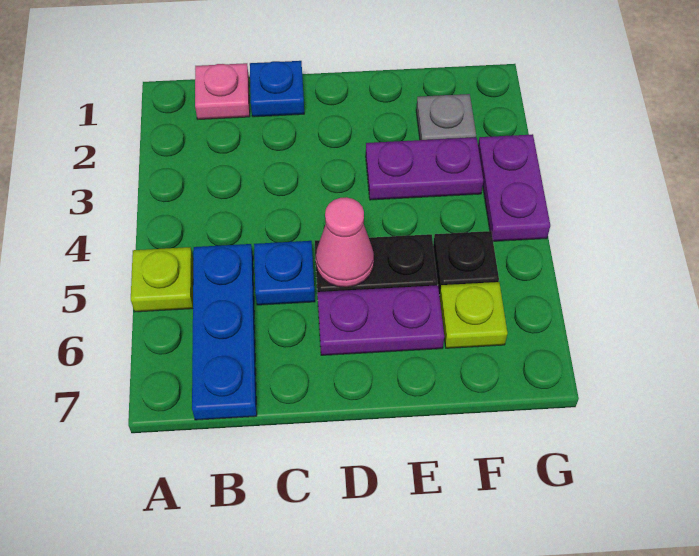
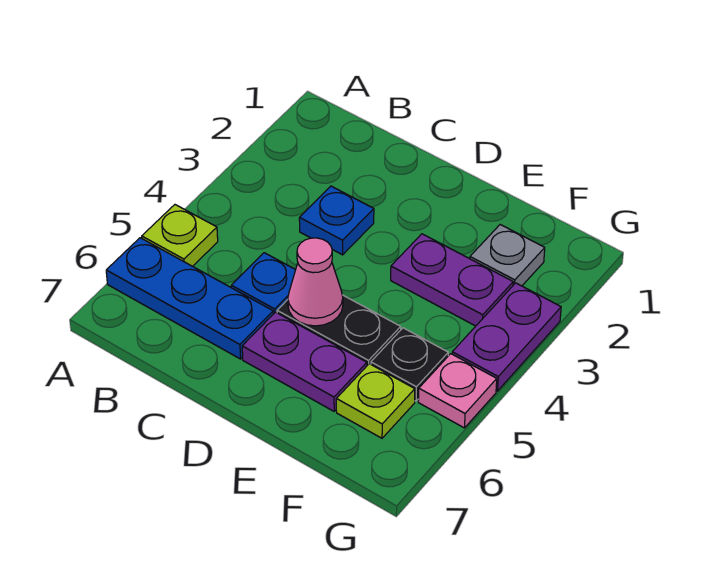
pink plate B1 level 1 -> pink plate G5 level 1
blue plate B5:B7 level 1 -> blue plate A6:C6 level 1
blue plate C1 level 1 -> blue plate C3 level 1

